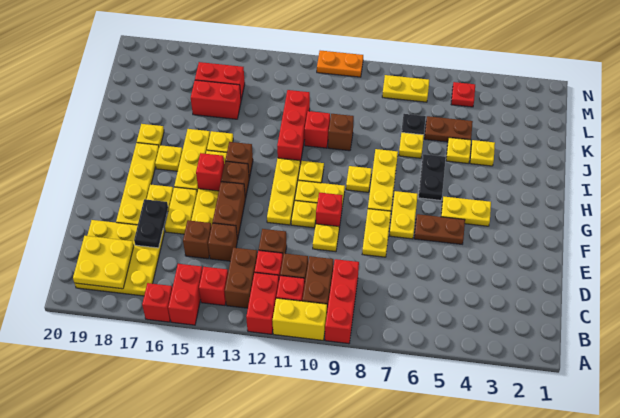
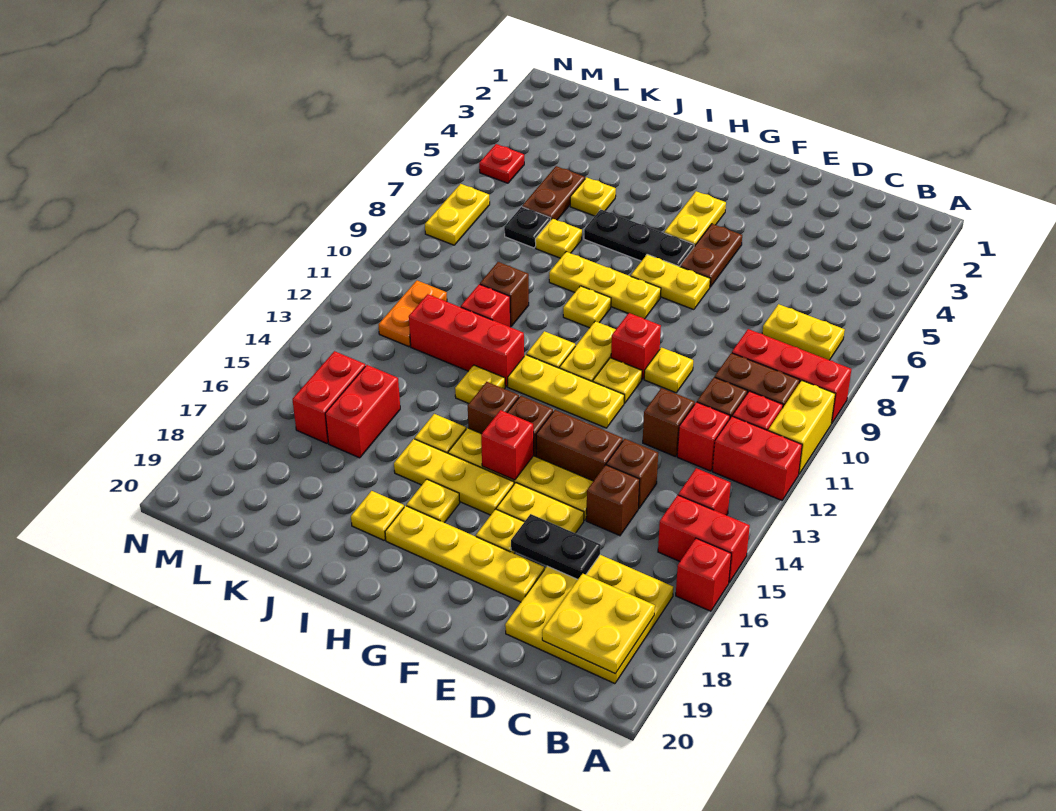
brown brick B13:C13 level 1 -> none
yellow plate E8:F8 level 1 -> yellow plate B7:C7 level 1
black plate H6:I6 level 1 -> black plate G6:I6 level 1
yellow plate J4 level 1 -> yellow plate I13 level 1
orange plate N10:N11 level 1 -> orange plate L11:L12 level 1

